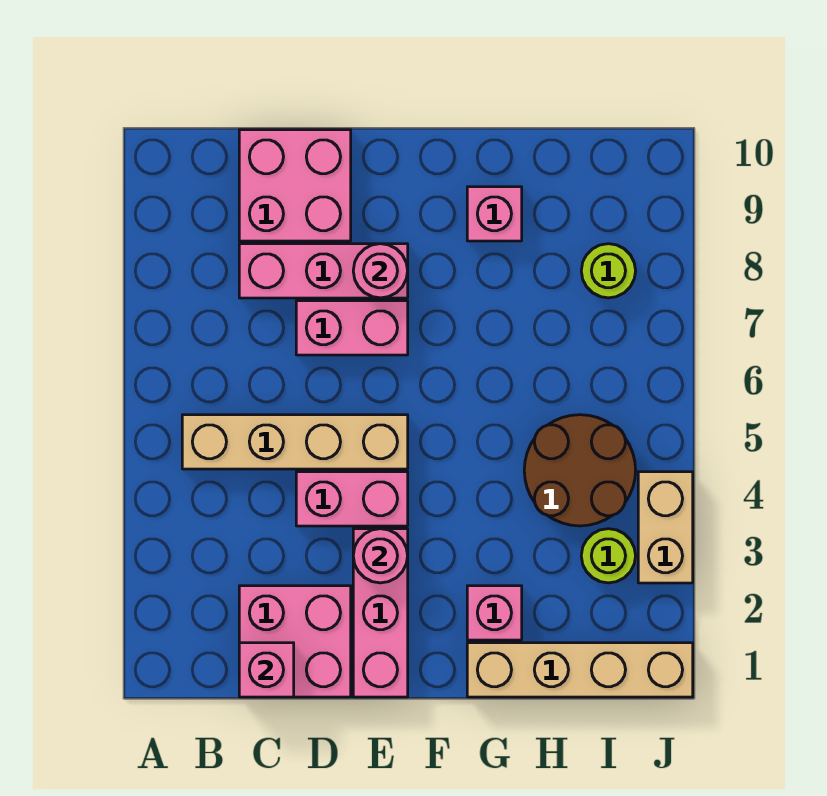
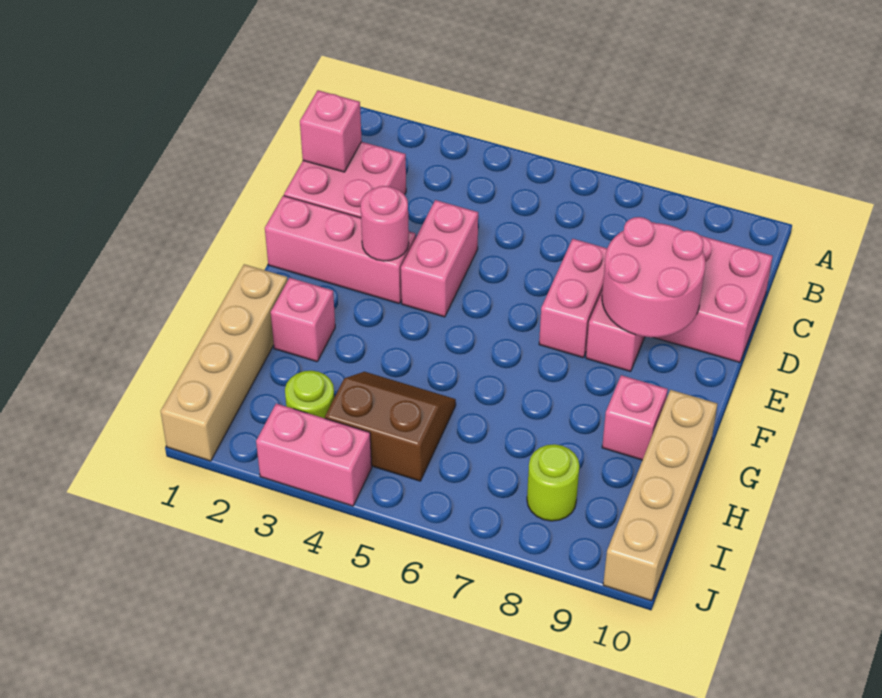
tan brick B5:E5 level 1 -> tan brick G10:J10 level 1
pink round brick E8 level 2 -> pink round brick D8:E9 level 2
brown round brick H4:I5 level 1 -> brown slope H4:I5 level 1 top I
tan brick J3:J4 level 1 -> pink brick J3:J4 level 1

